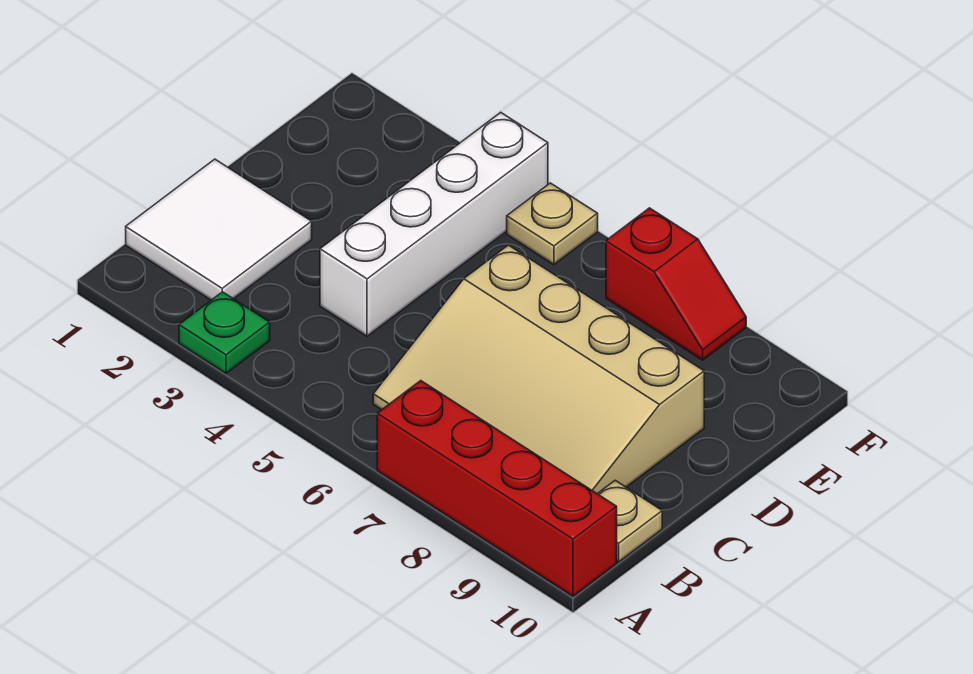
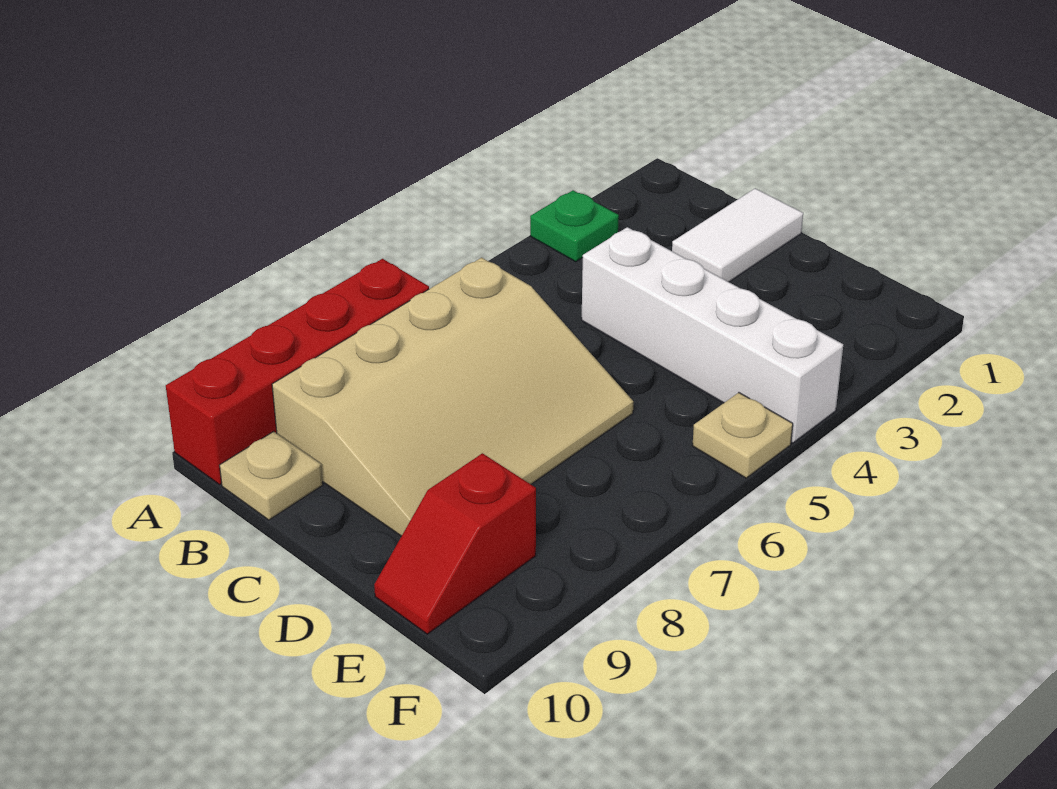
white tile B1:C2 level 1 -> white tile C1:C2 level 1
tan slope B6:D9 level 1 top D -> tan slope B6:D9 level 1 top B
red slope F7:F8 level 1 top 7 -> red slope E9:E10 level 1 top 9

